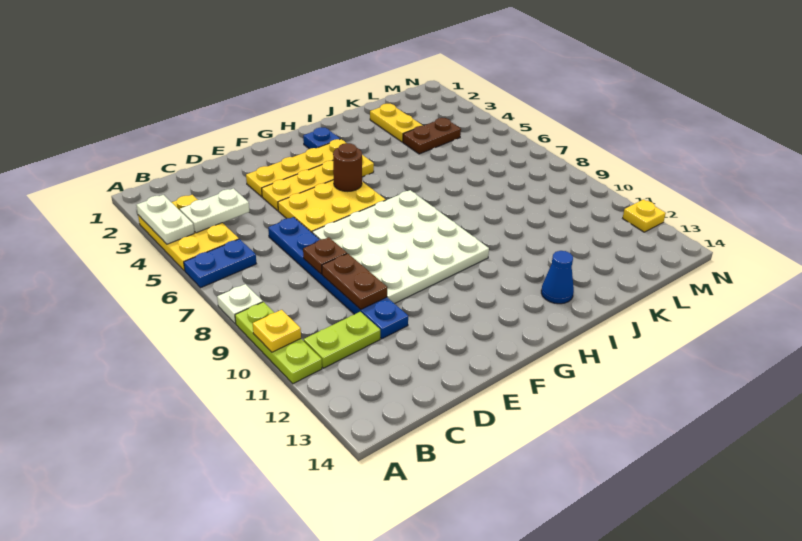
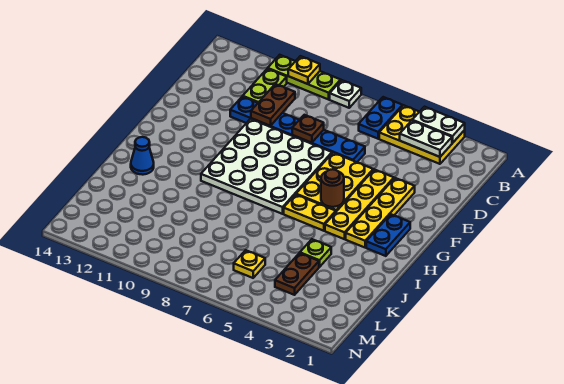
white plate B4:C4 level 2 -> white plate B3:B4 level 2
brown plate D9:D10 level 2 -> brown plate C10:D10 level 2
blue plate H2 level 1 -> blue plate G2:H2 level 1
none -> lime plate J4 level 1
yellow plate K2:K3 level 1 -> yellow plate H5:H6 level 1
yellow plate N12 level 1 -> yellow plate L6 level 1

